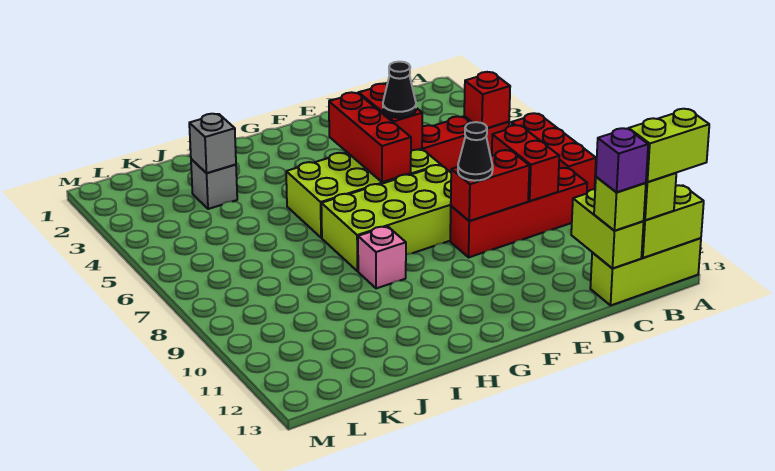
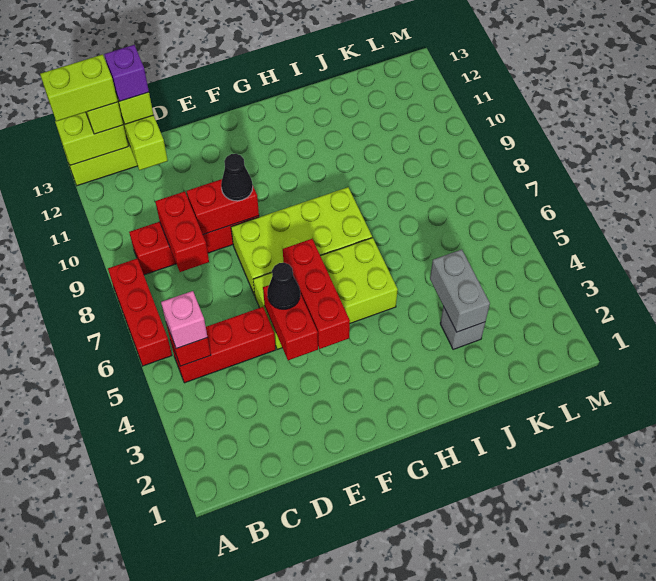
pink brick H9 level 1 -> pink brick B5 level 3
grey brick J3 level 2 -> grey brick J3:J4 level 2

